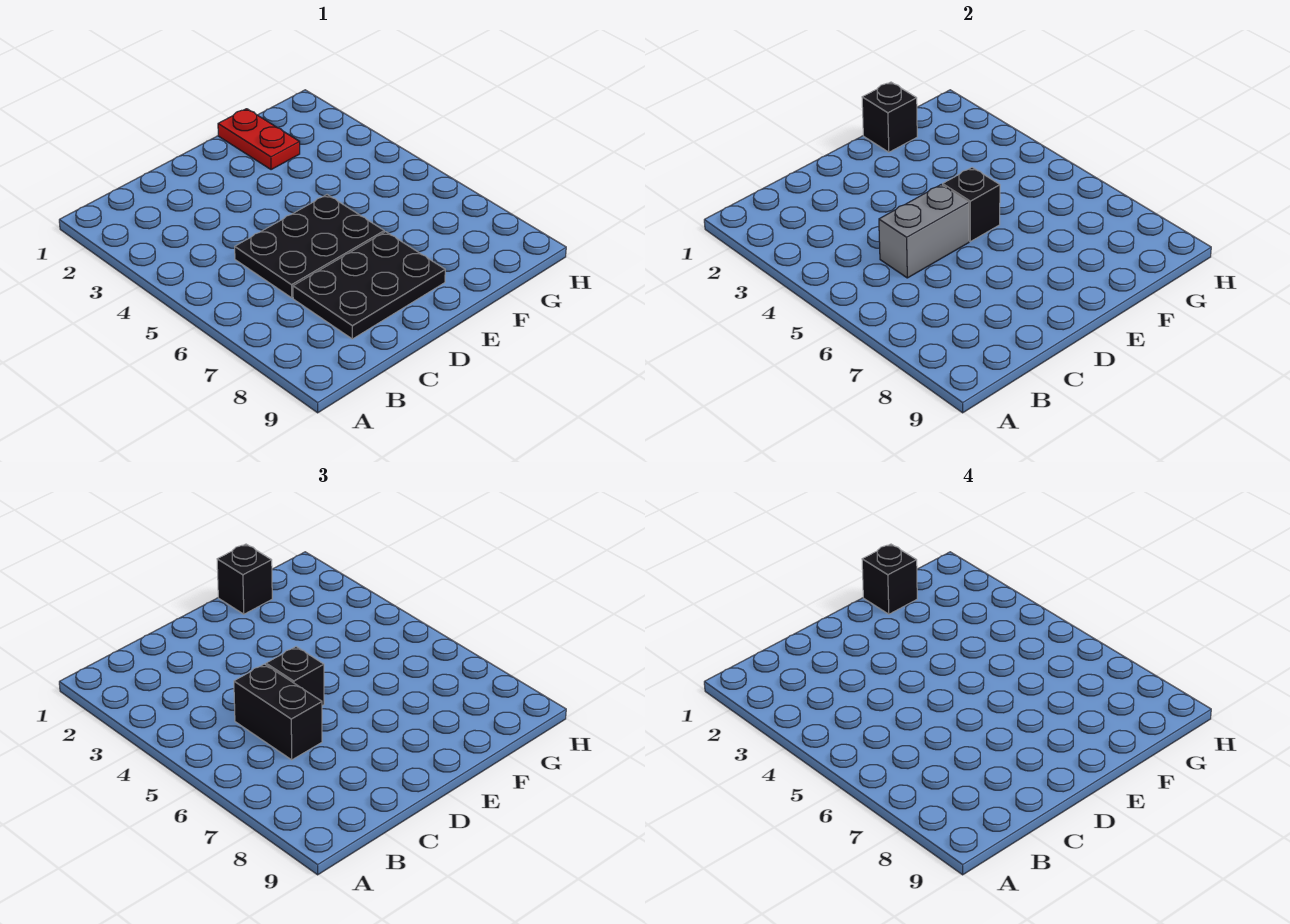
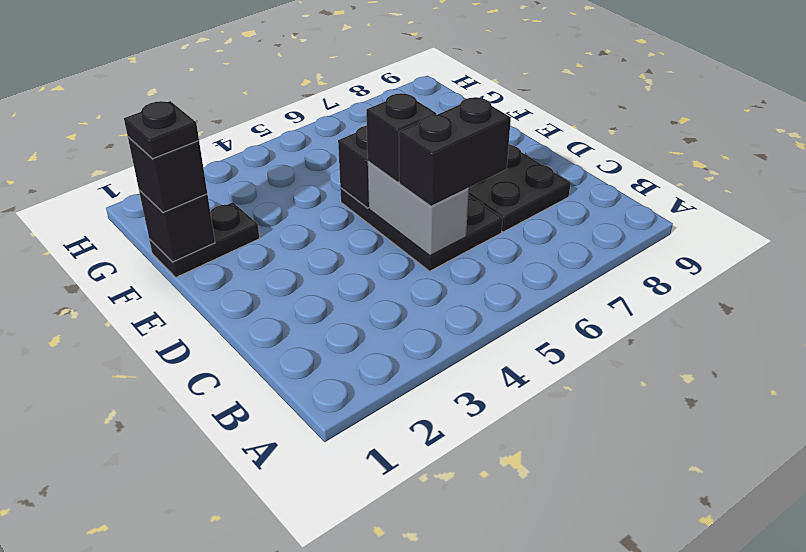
red plate F1:F2 level 1 -> black plate F1:F2 level 1
black brick F1 level 4 -> black plate F1 level 4

